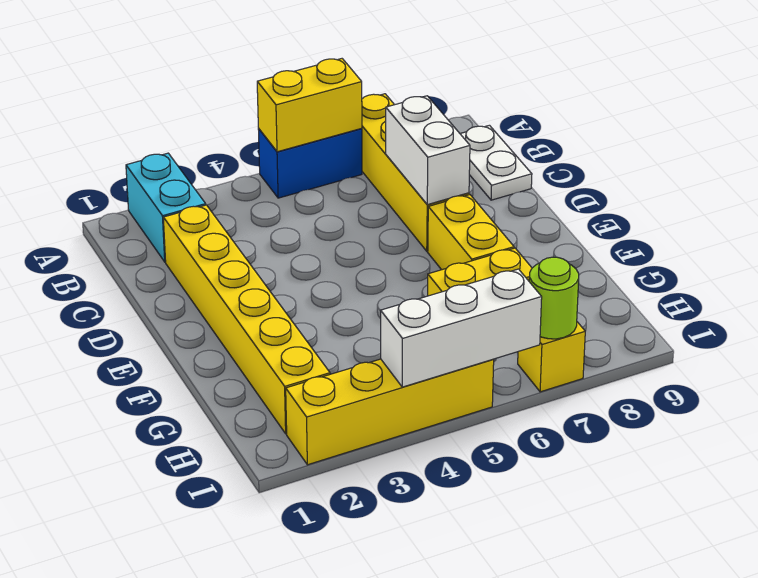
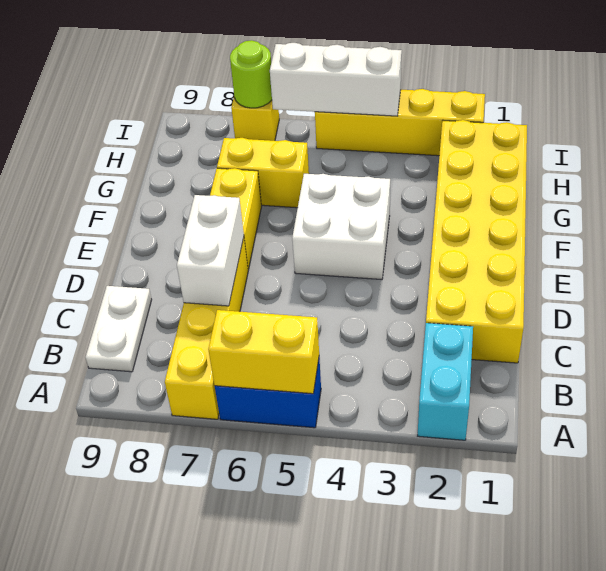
yellow brick C2:H2 level 1 -> yellow brick C1:H2 level 1
none -> white brick E4:F5 level 1

